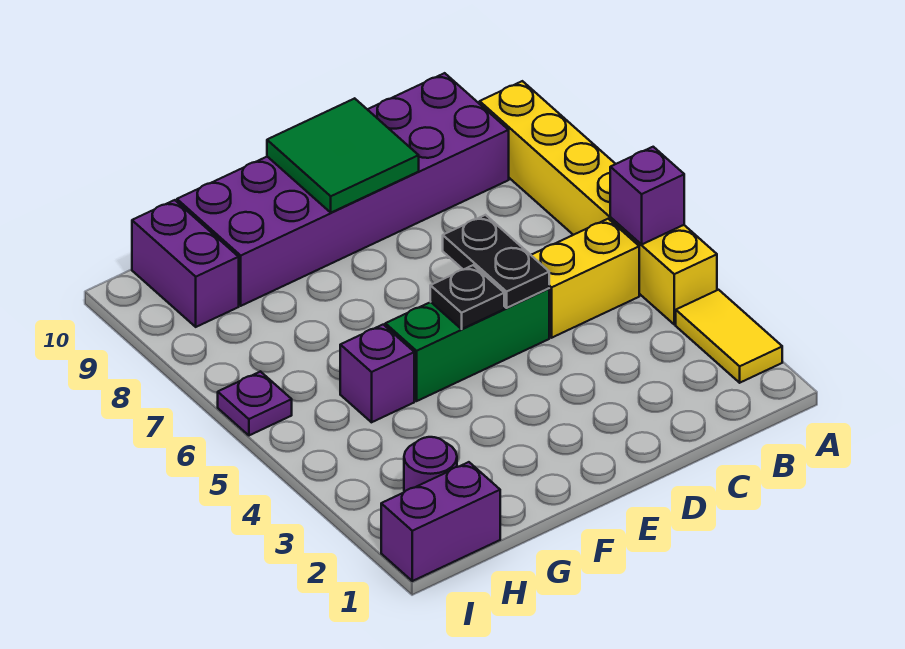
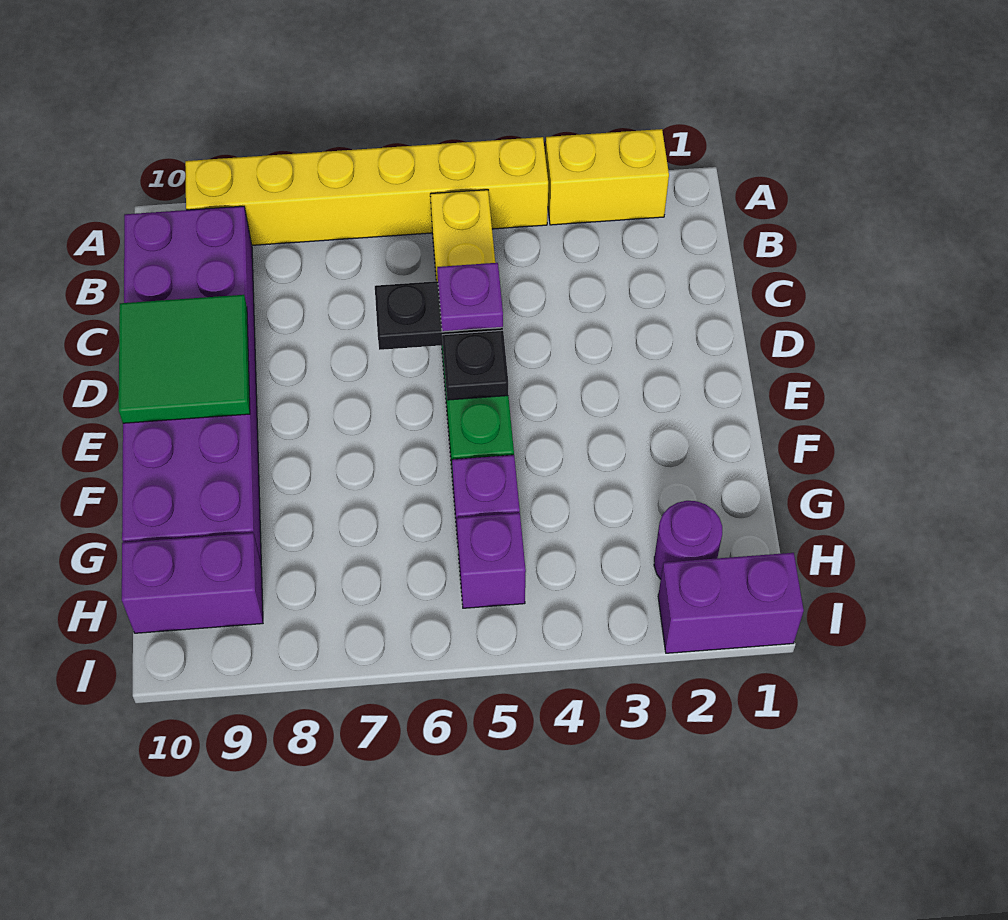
yellow tile A2:A3 level 1 -> yellow brick A2:A3 level 1
purple brick A5 level 2 -> purple brick H5 level 1
purple brick H1:I1 level 1 -> purple brick I1:I2 level 1
purple plate I6 level 1 -> purple plate D5 level 3

